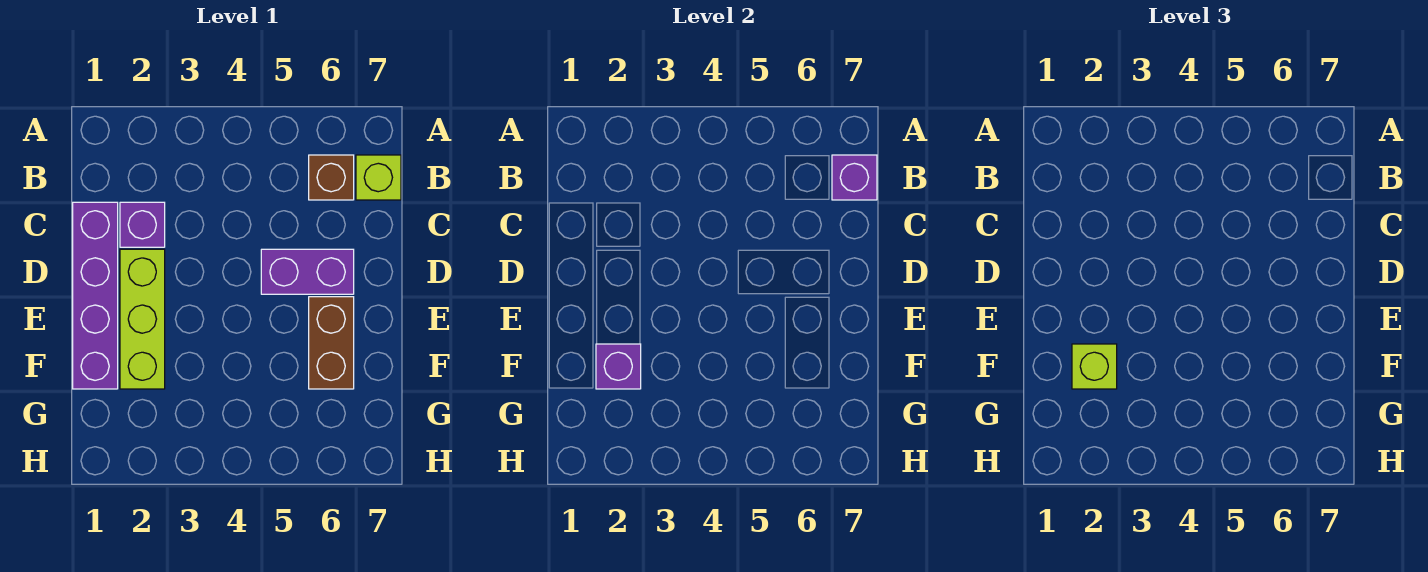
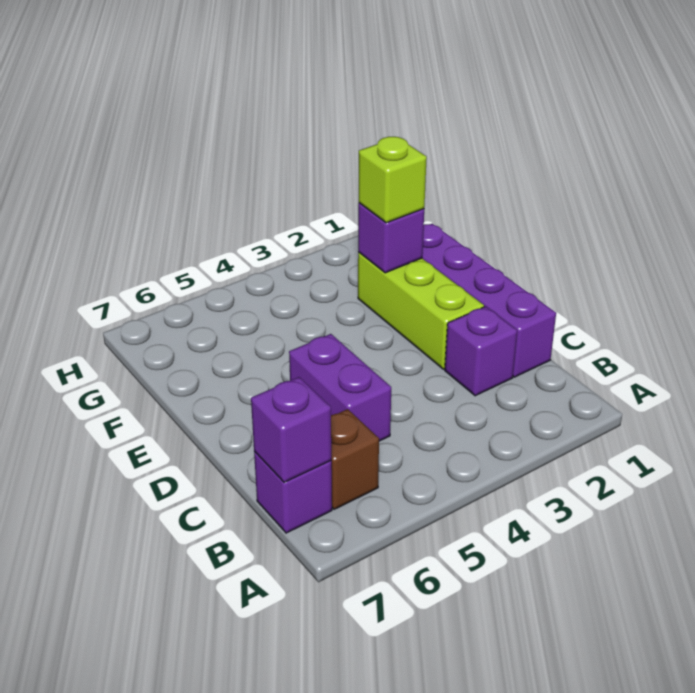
lime brick B7 level 1 -> purple brick B7 level 1
purple brick D5:D6 level 1 -> purple brick C5:D5 level 1
brown brick E6:F6 level 1 -> none

